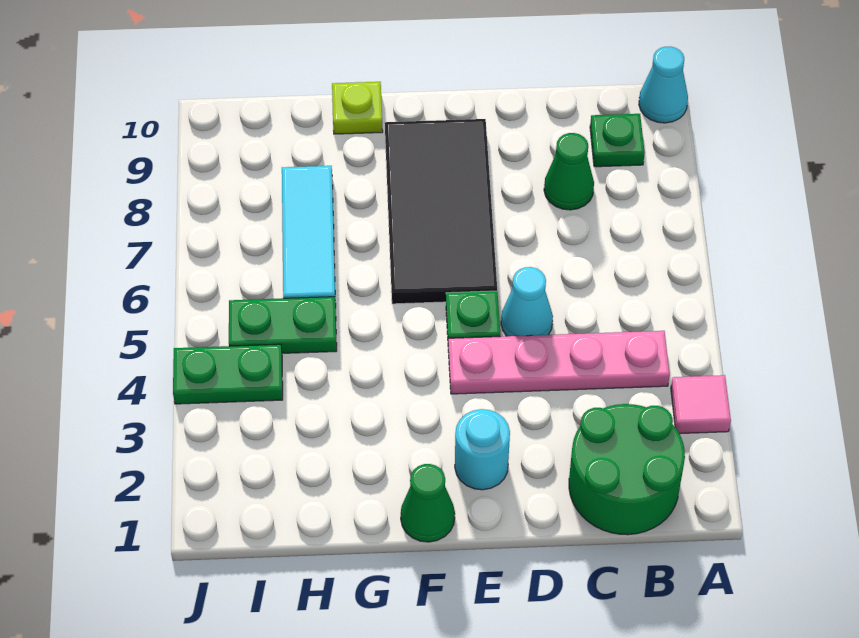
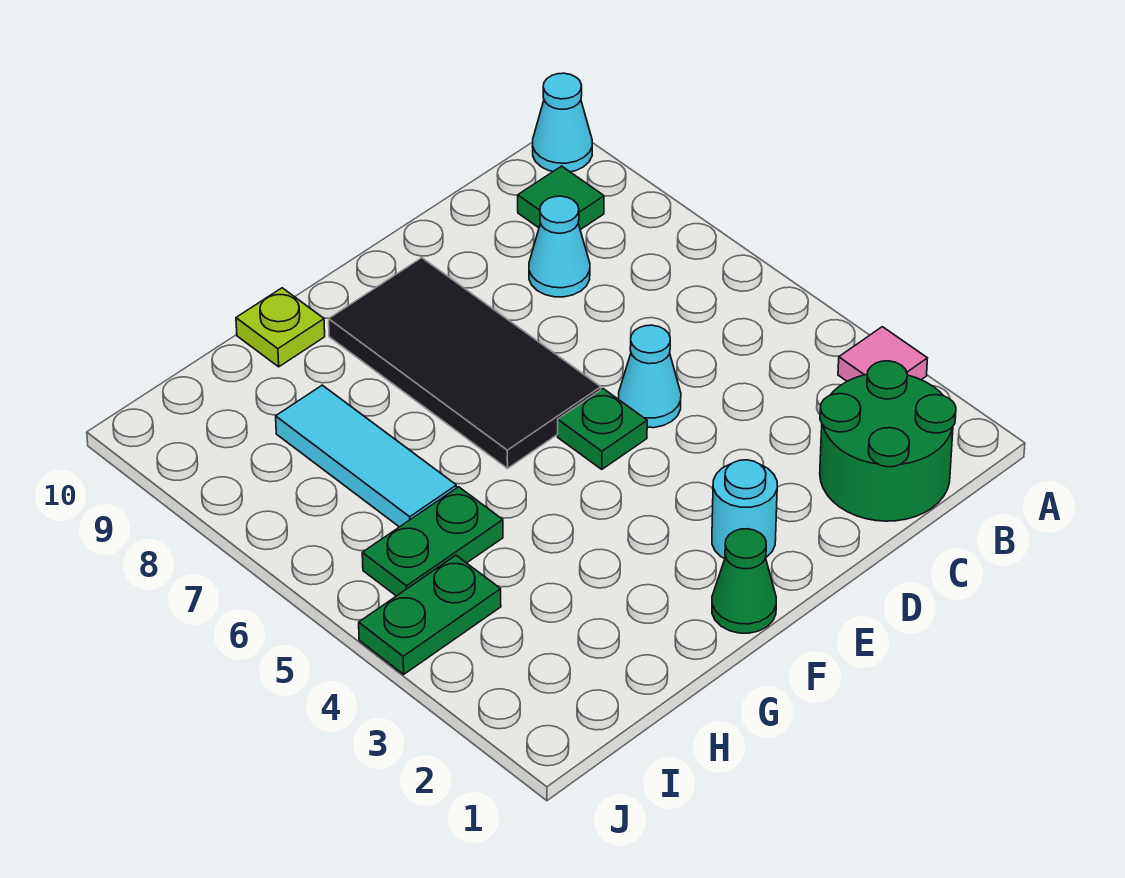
pink plate B4:E4 level 1 -> none
green plate B9 level 1 -> green tile B9 level 1
green cone C8 level 1 -> cyan cone C8 level 1

